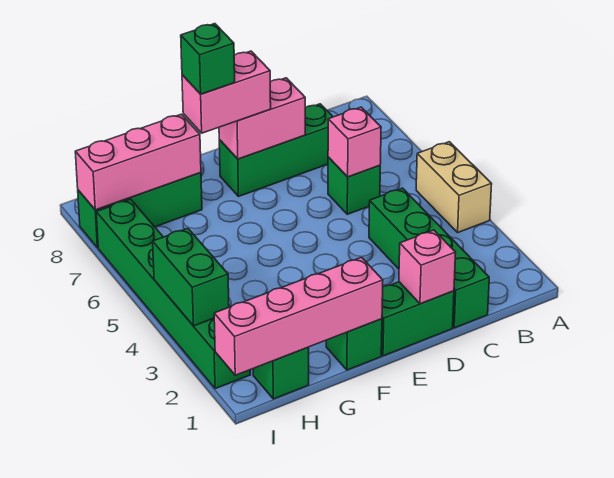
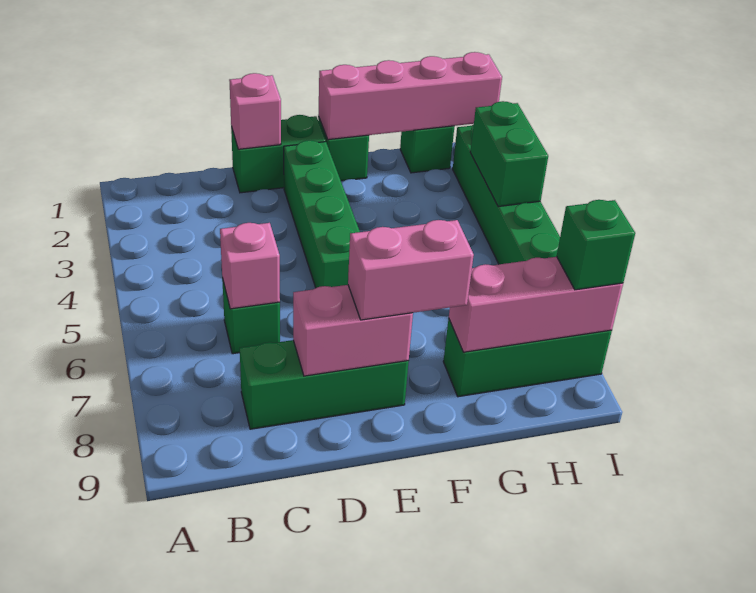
tan brick A4:A5 level 1 -> none
green brick C1:C4 level 1 -> green brick E2:E5 level 1
green brick F8 level 4 -> green brick I8 level 3

